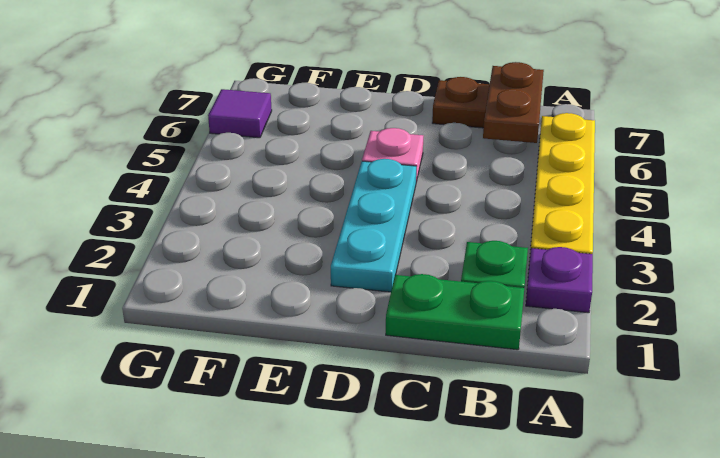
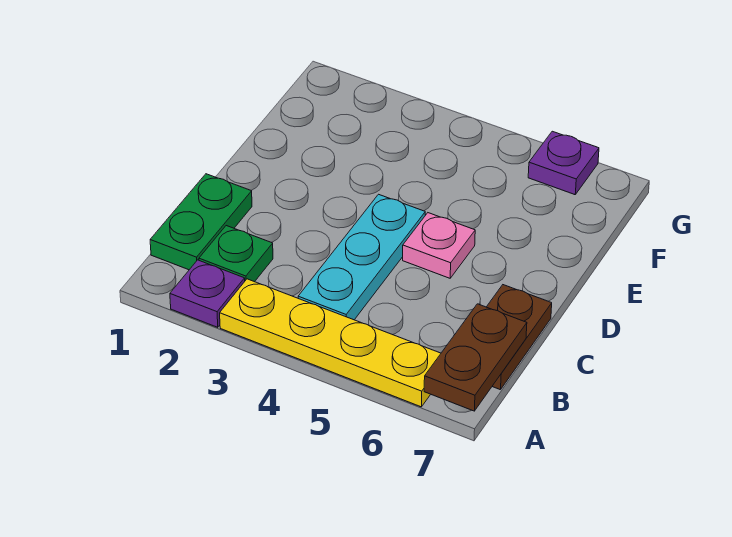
brown plate B6:B7 level 2 -> brown plate A7:B7 level 2
cyan plate D2:D4 level 1 -> cyan plate B4:D4 level 1
purple tile G6 level 1 -> purple plate G6 level 1

